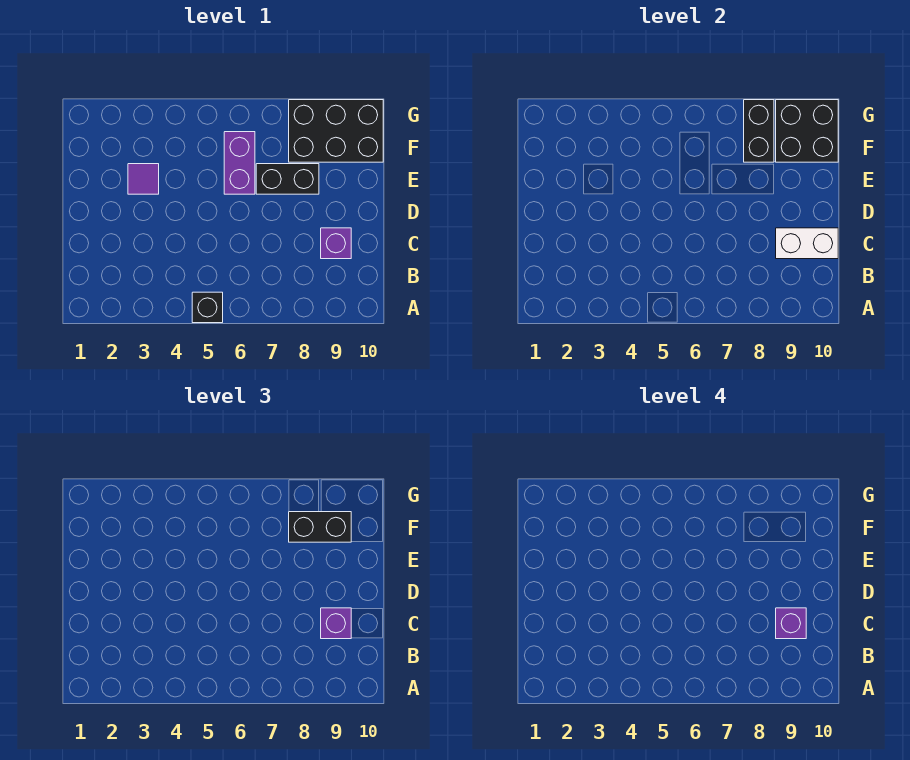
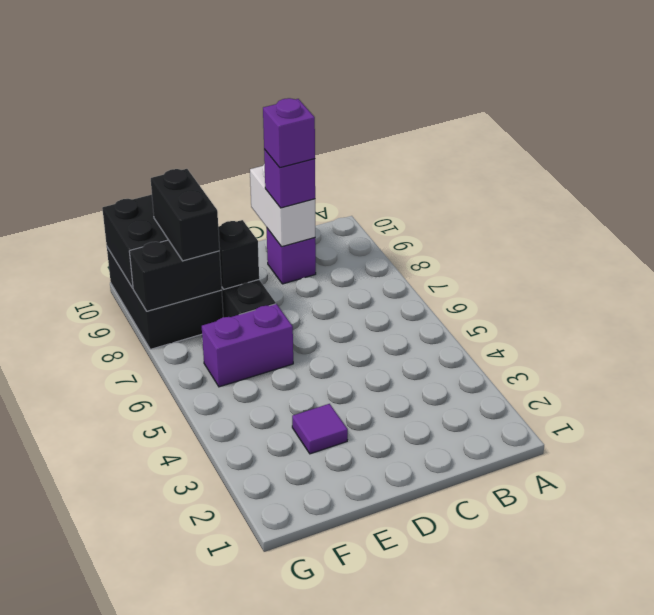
black brick A5 level 1 -> black brick E8 level 2

